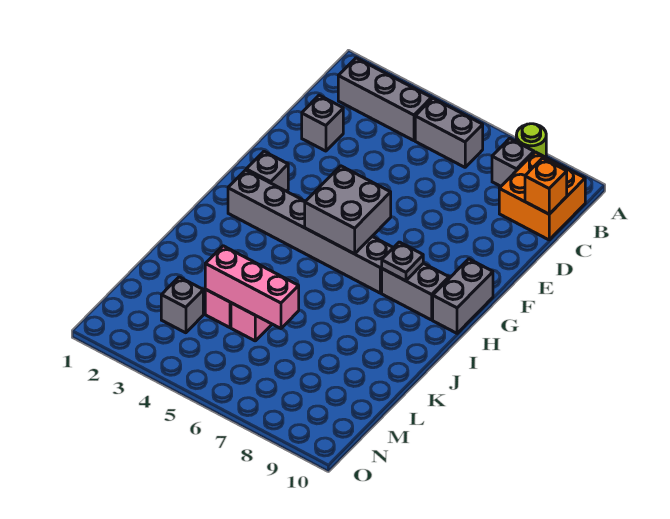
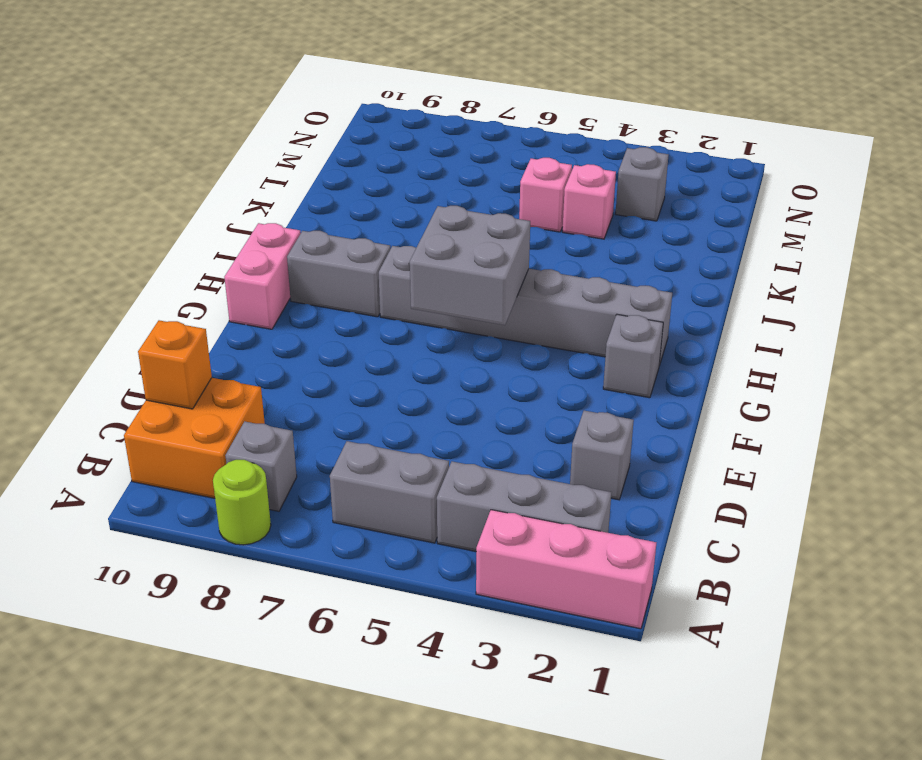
grey brick G10:H10 level 1 -> pink brick G10:H10 level 1
grey plate H8 level 2 -> none
pink brick L4:L6 level 2 -> pink brick A1:A3 level 1

